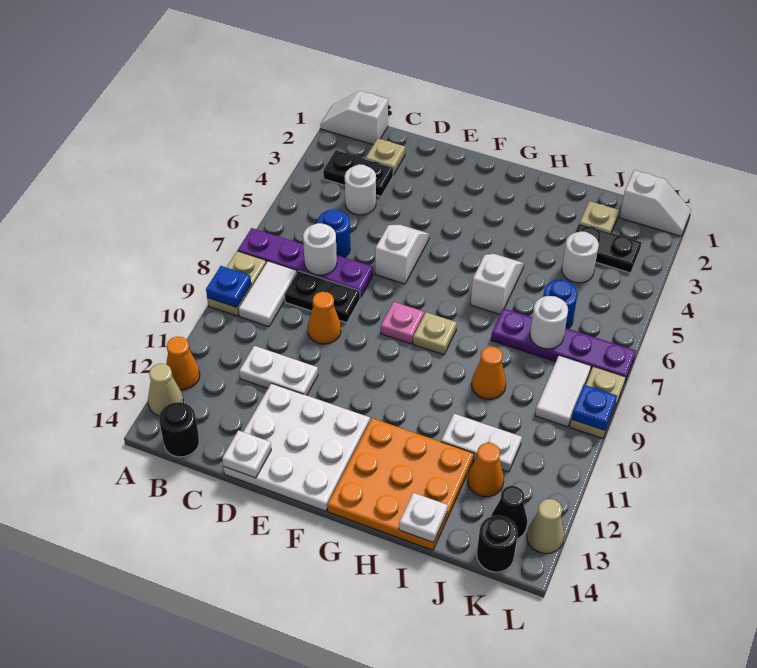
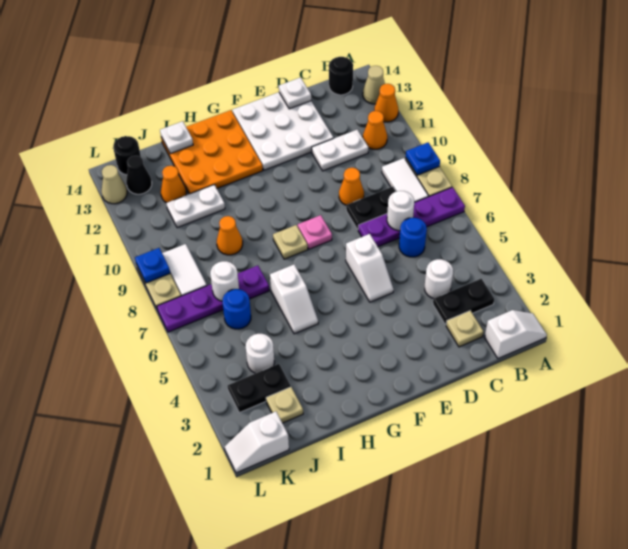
none -> orange cone B11 level 1

